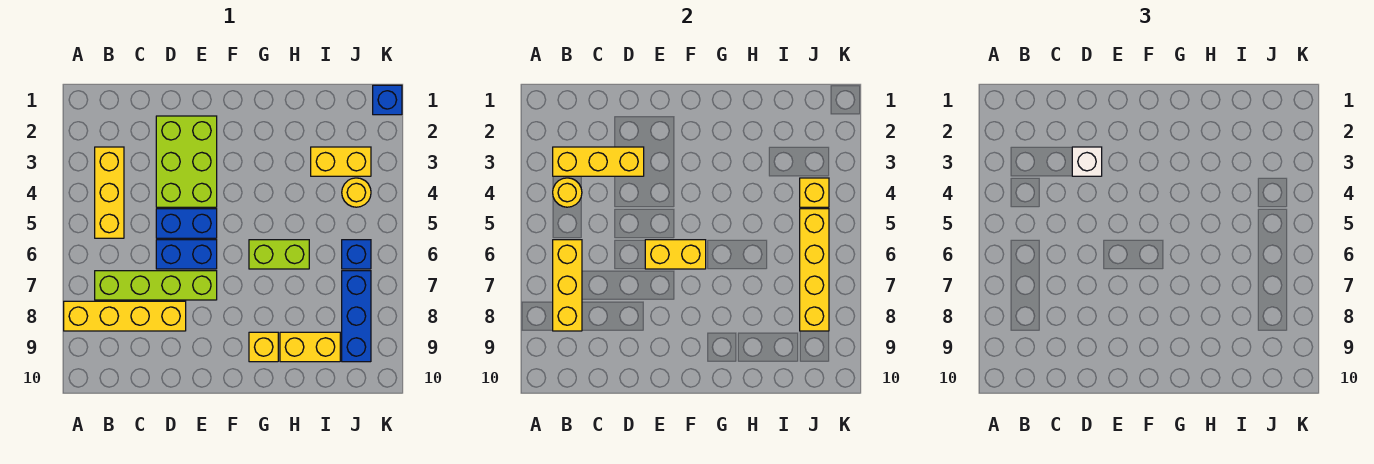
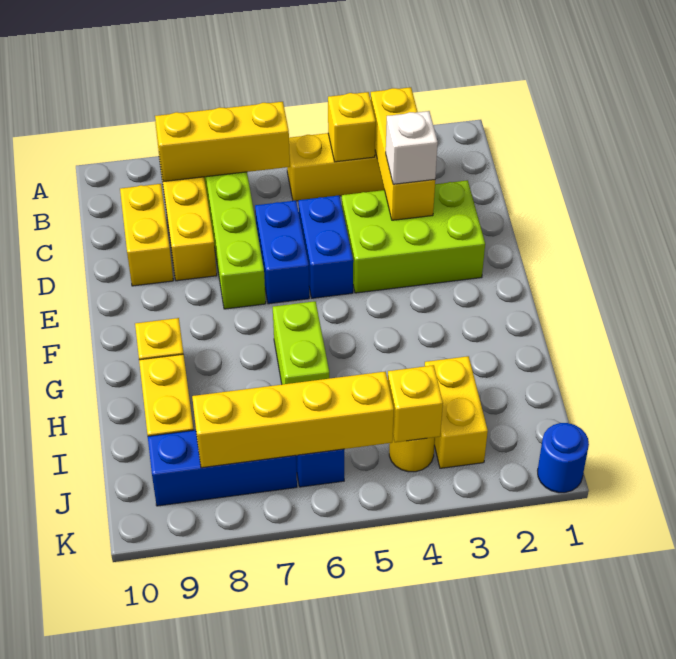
yellow round brick B4 level 2 -> yellow brick B4 level 2
yellow brick E6:F6 level 2 -> yellow brick C9:D9 level 1
blue brick K1 level 1 -> blue round brick K1 level 1

